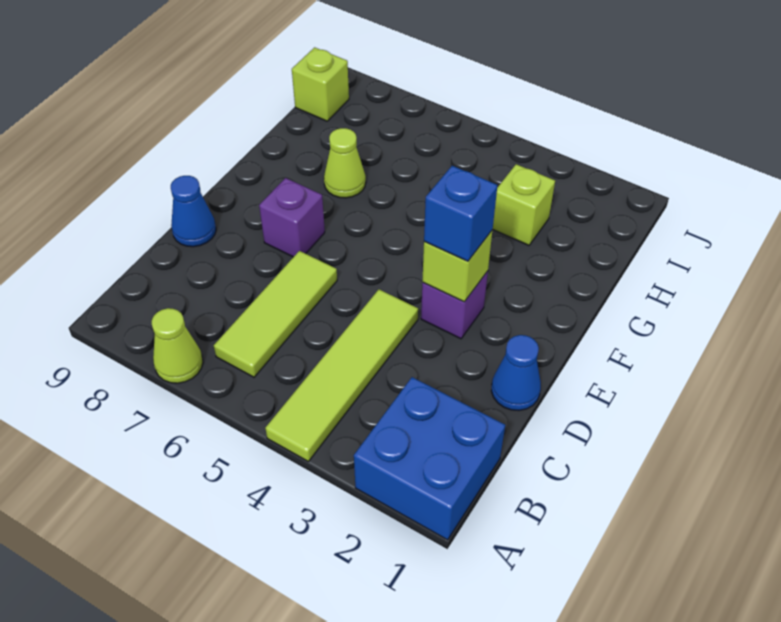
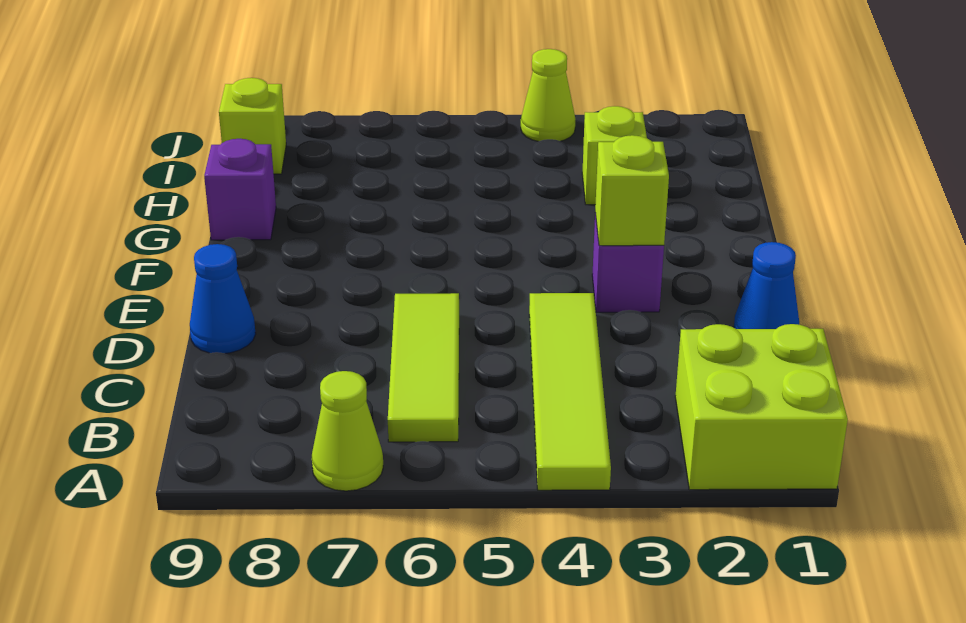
blue brick A1:B2 level 1 -> lime brick A1:B2 level 1
blue brick E3 level 3 -> none
purple brick E7 level 1 -> purple brick G9 level 1
lime cone G7 level 1 -> lime cone J4 level 1

